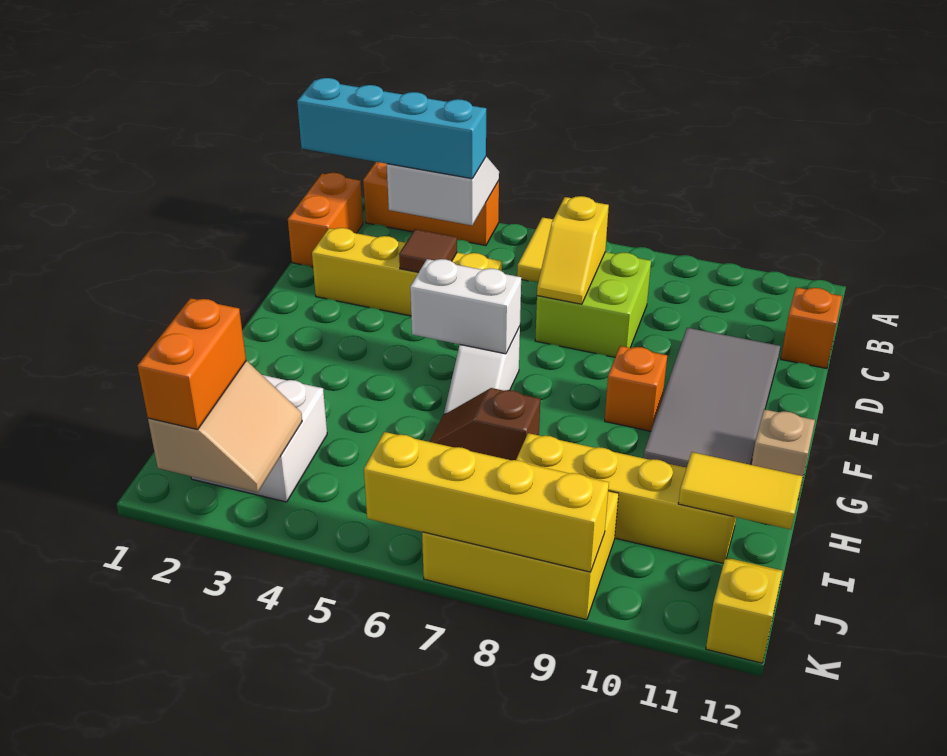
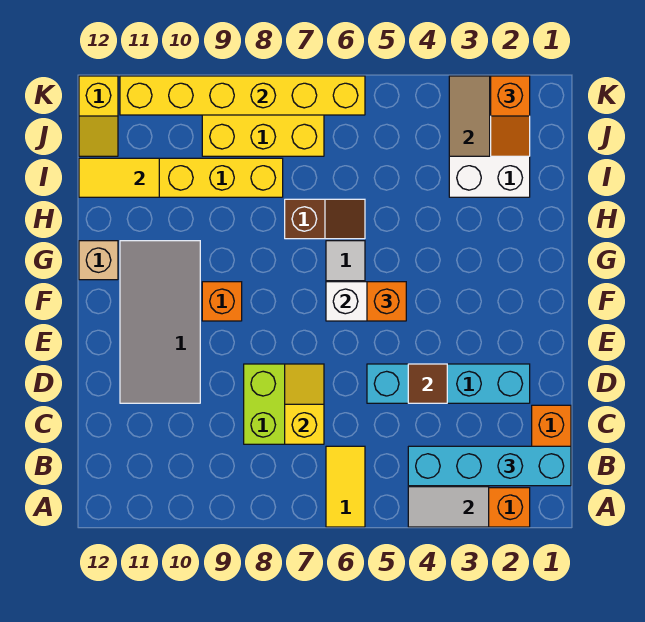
orange brick C12 level 1 -> orange brick F5 level 3
yellow brick D2:D5 level 1 -> cyan brick D2:D5 level 1
orange brick J2:K2 level 3 -> orange slope J2:K2 level 3 top K
yellow brick K6:K9 level 2 -> yellow brick K6:K11 level 2

